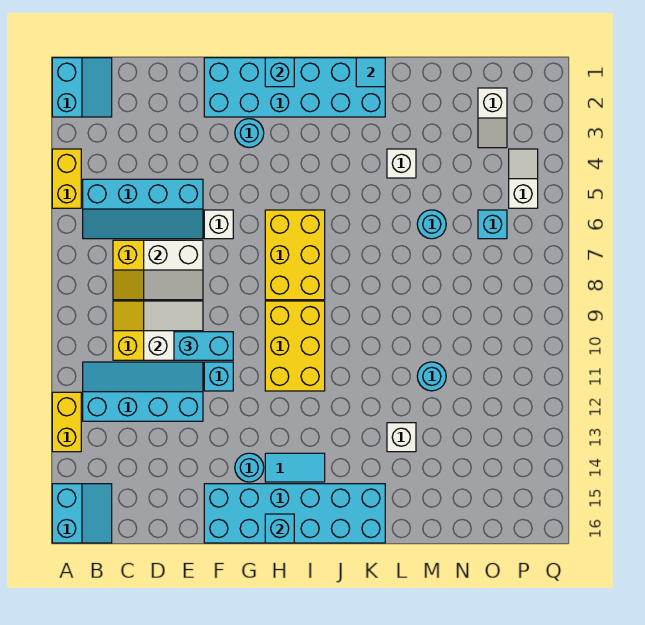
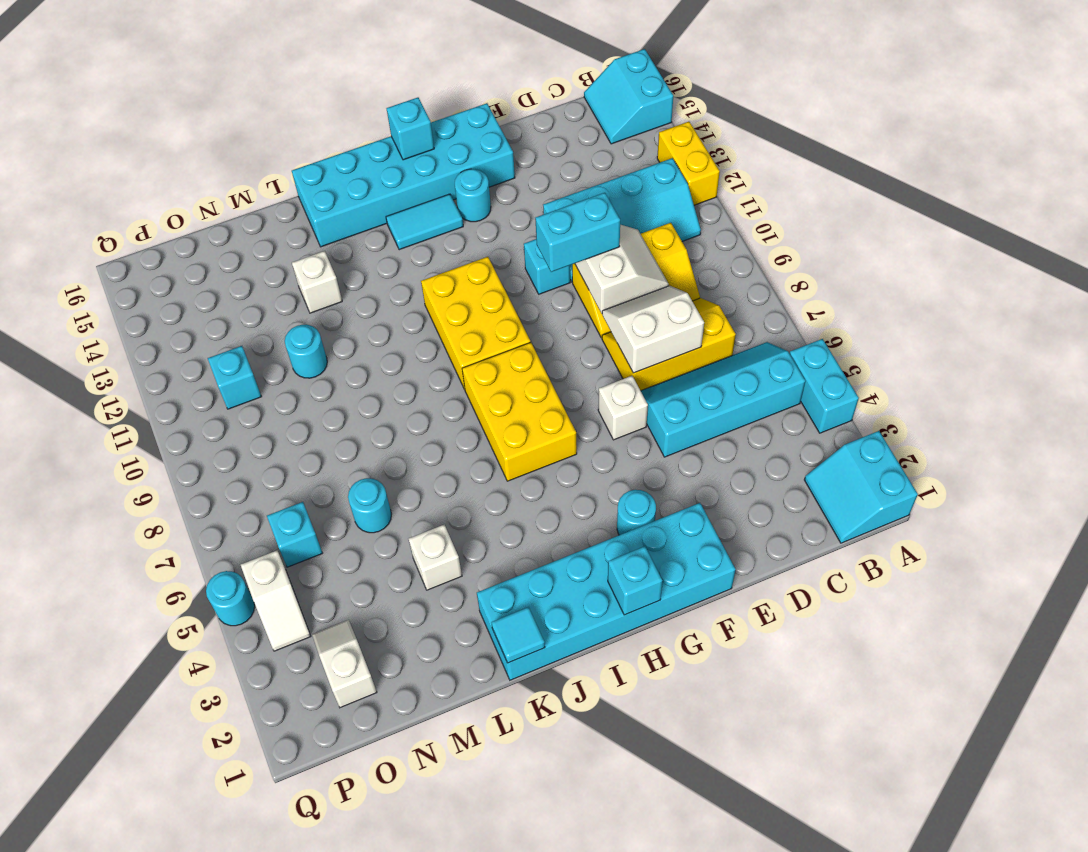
yellow brick A4:A5 level 1 -> cyan brick A4:A5 level 1
white slope D9:E10 level 2 top 10 -> white slope D9:E10 level 2 top E
none -> cyan brick O11 level 1
none -> cyan round brick Q5 level 1

